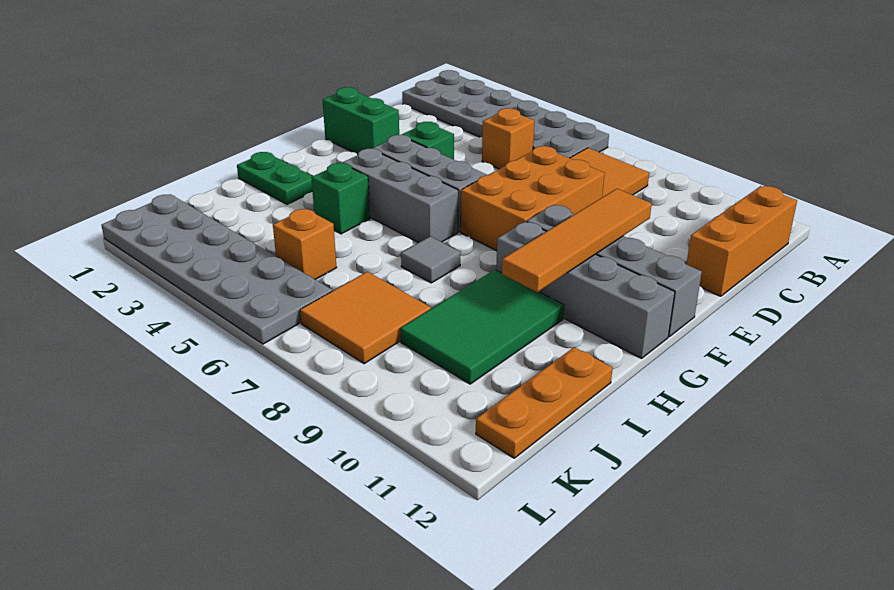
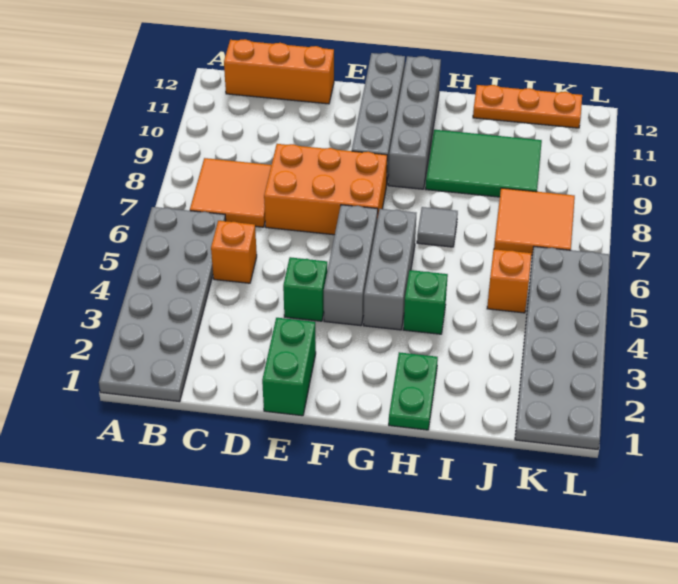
orange tile E10:H10 level 2 -> none

